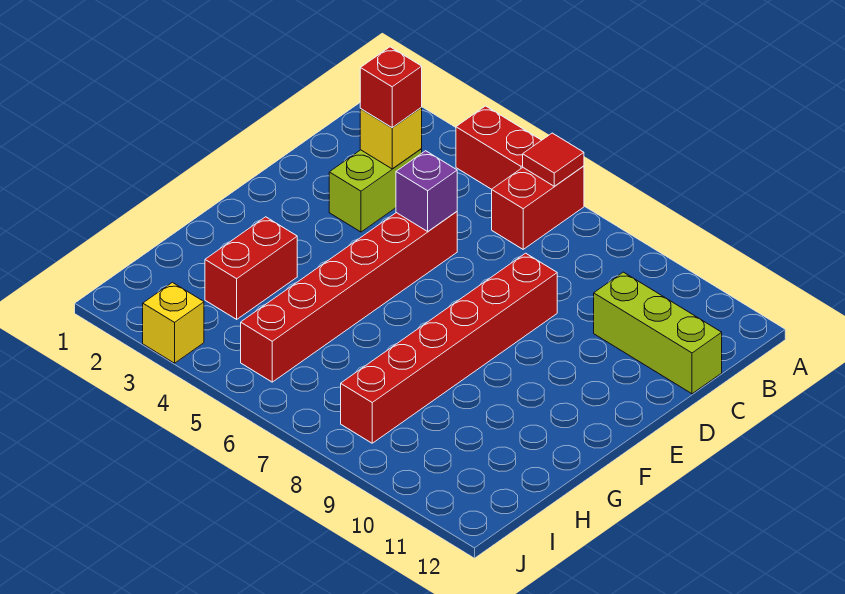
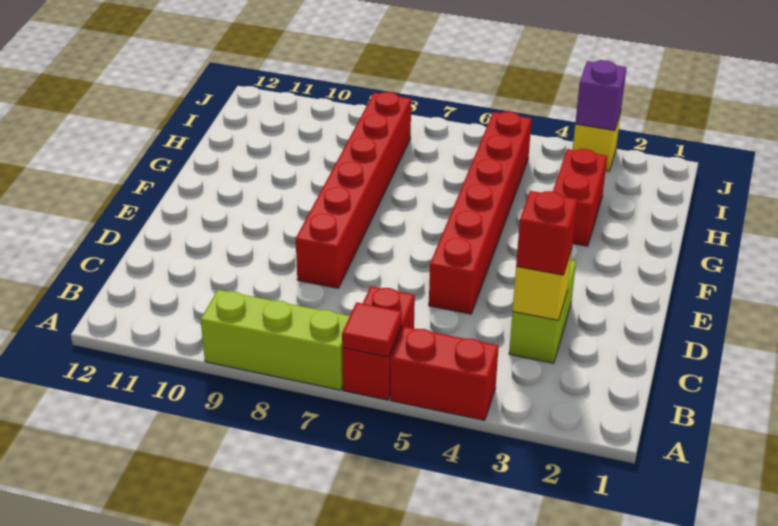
lime brick C10:C12 level 1 -> lime brick A7:A9 level 1
purple brick D5 level 2 -> purple brick J3 level 2

